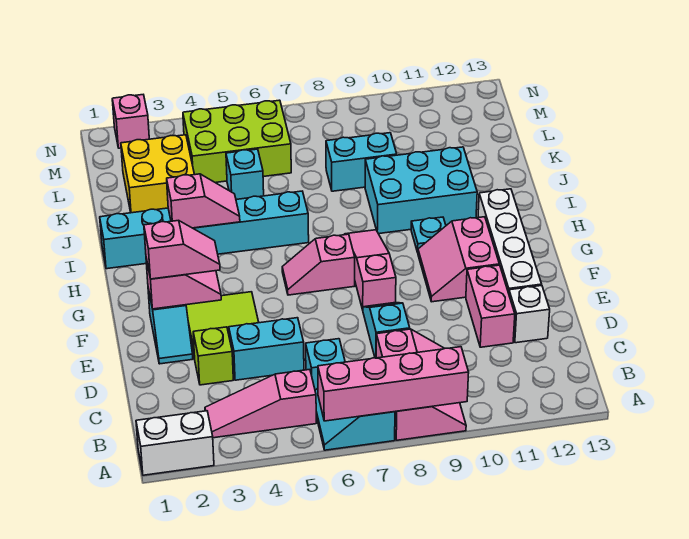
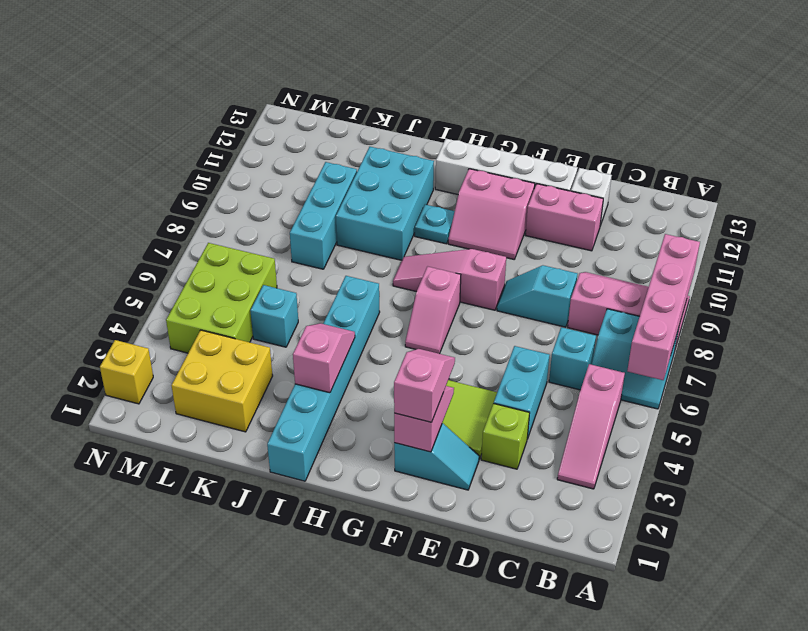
white brick A1:A2 level 1 -> none
cyan brick K8:K9 level 1 -> cyan brick K8:K10 level 1
pink brick N2 level 1 -> yellow brick N2 level 1

